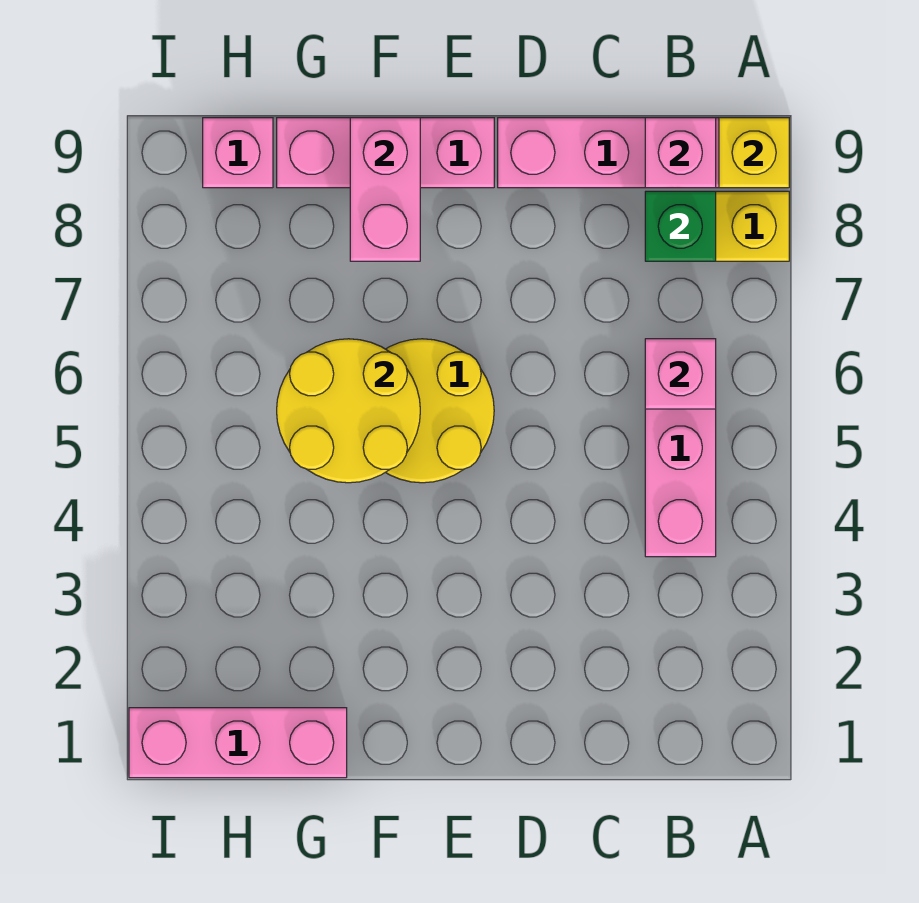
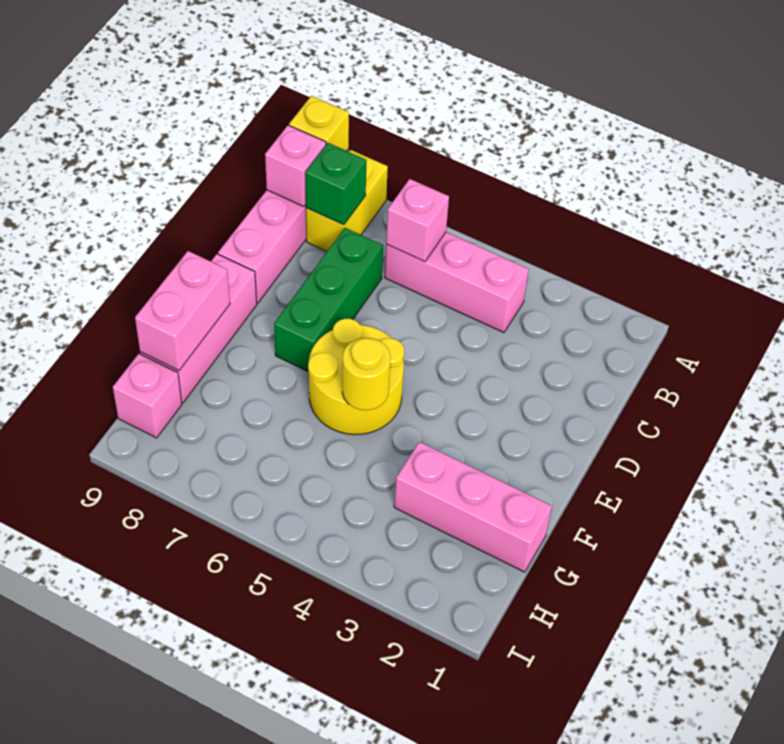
none -> green brick C7:E7 level 1
yellow round brick F5:G6 level 2 -> yellow round brick F5 level 2
pink brick F8:F9 level 2 -> pink brick F9:G9 level 2
pink brick G1:I1 level 1 -> pink brick G1:G3 level 1

